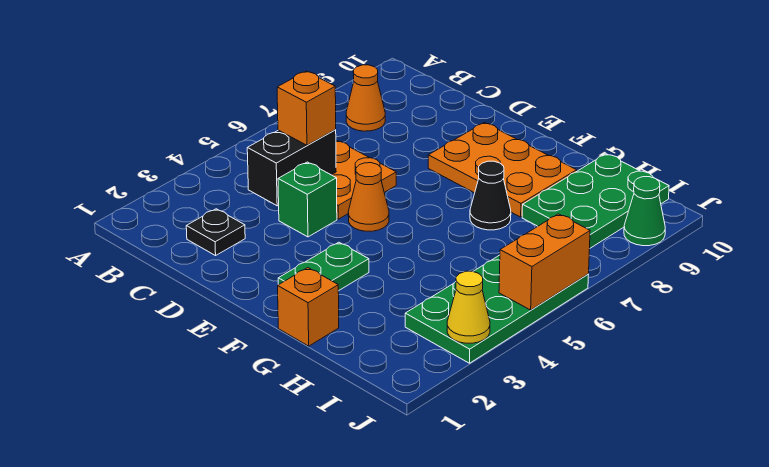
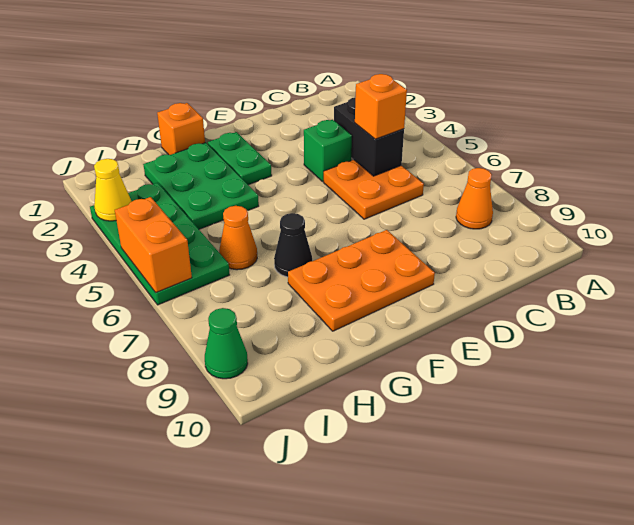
black plate C2 level 1 -> none
orange cone E5 level 1 -> orange cone H6 level 1
green plate H8:I10 level 1 -> green plate G2:H4 level 1

